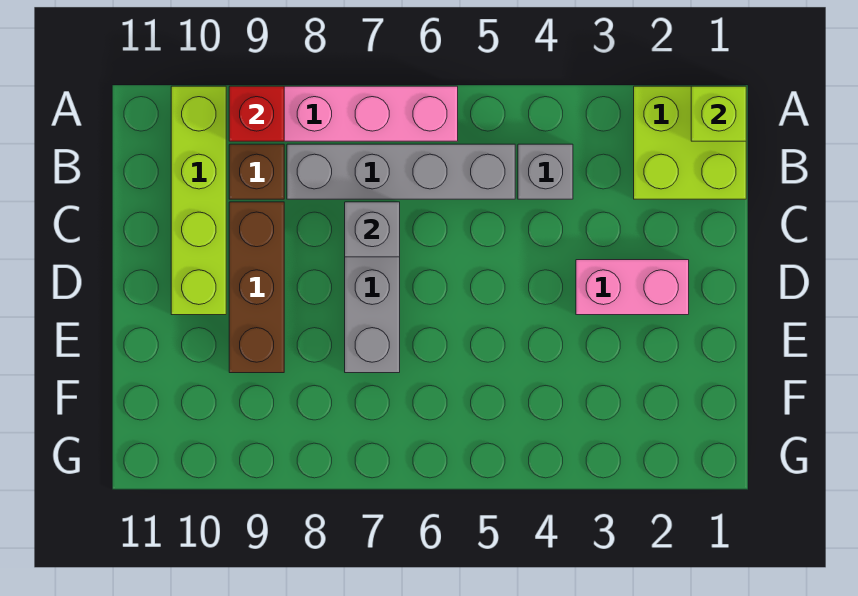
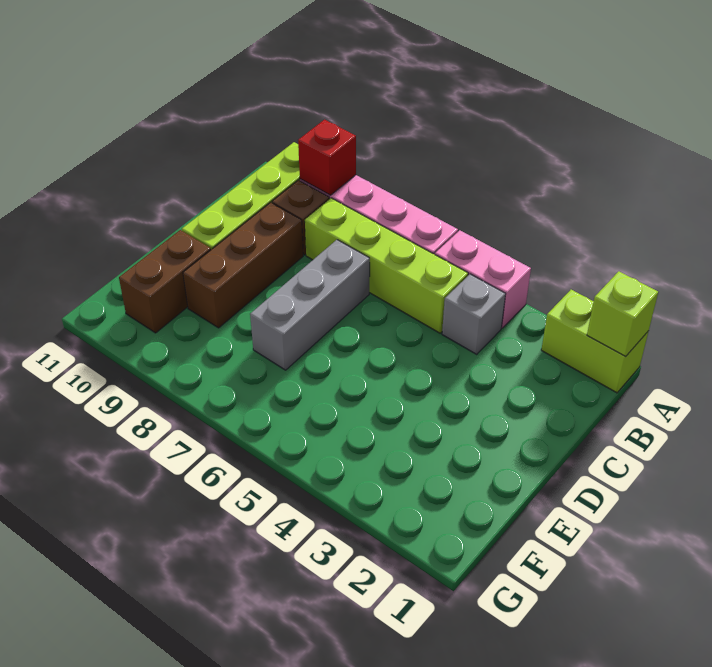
lime brick A1:B2 level 1 -> lime brick A1:A2 level 1
grey brick B5:B8 level 1 -> lime brick B5:B8 level 1
grey brick C7 level 2 -> none
pink brick D2:D3 level 1 -> pink brick A4:A5 level 1
none -> brown brick E10:F10 level 1

